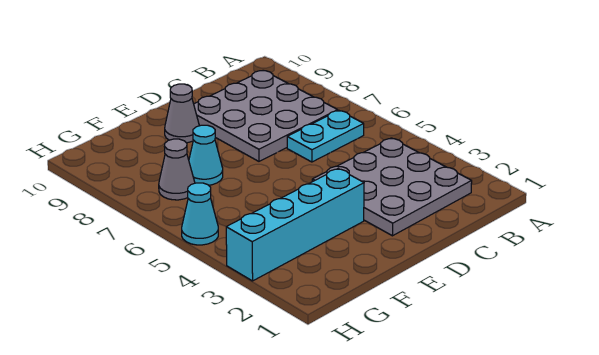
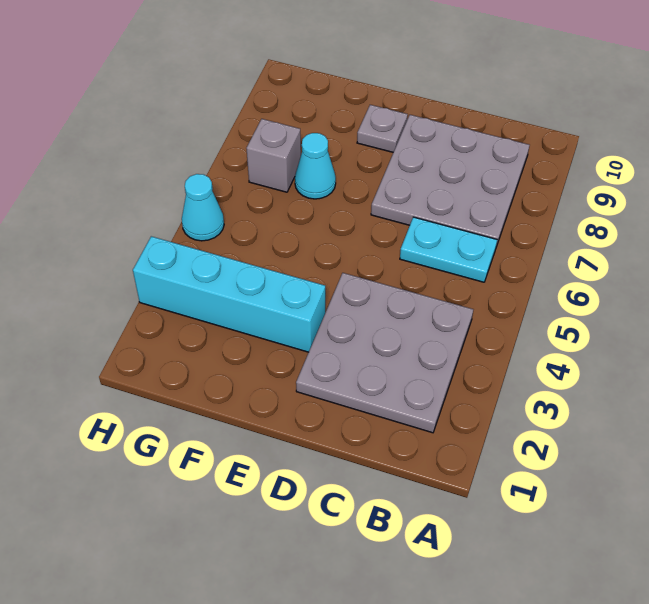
grey cone E9 level 1 -> grey plate E9 level 1
grey cone G7 level 1 -> grey brick G7 level 1

